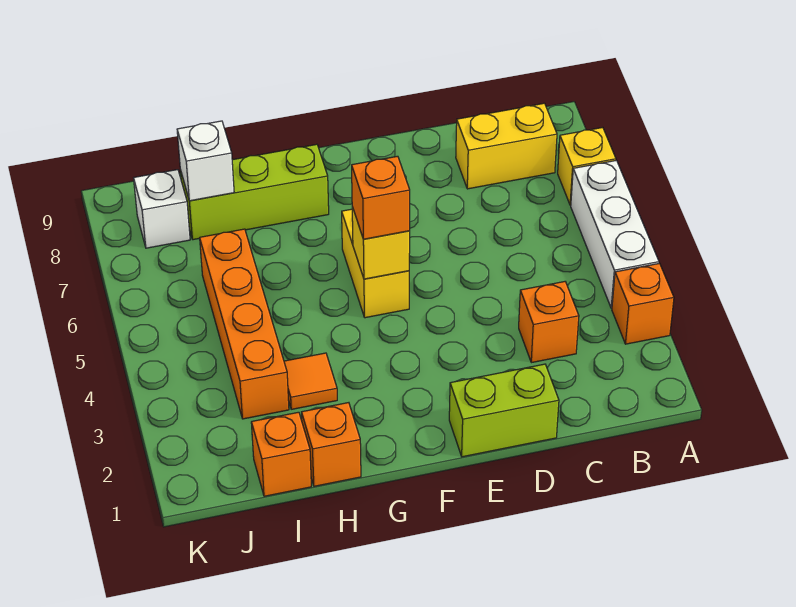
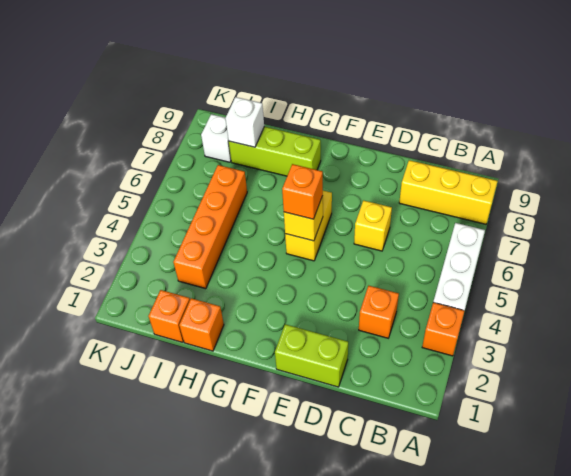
yellow brick A7 level 1 -> yellow brick D6 level 1
yellow brick B8:C8 level 1 -> yellow brick A8:C8 level 1
orange tile H3 level 1 -> none

